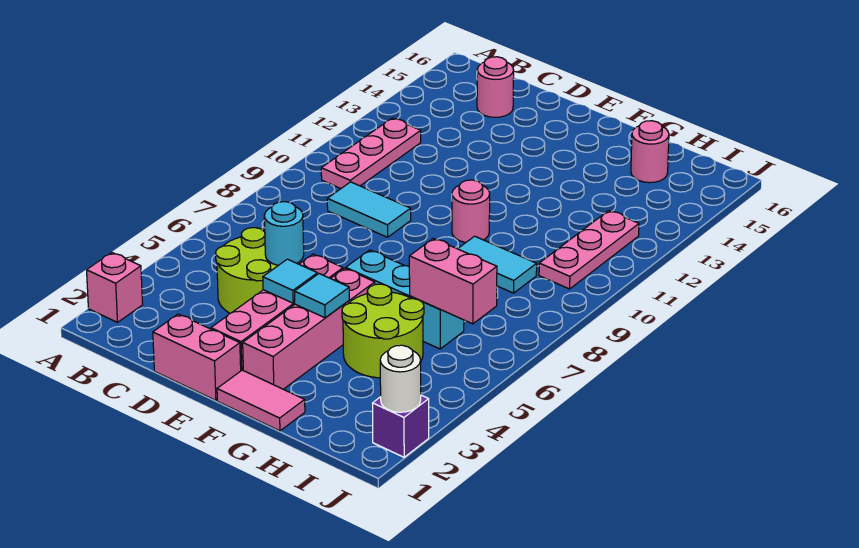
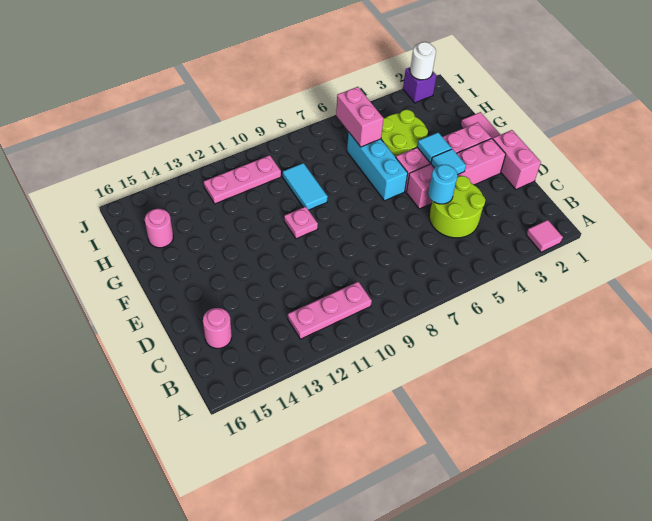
pink brick A2 level 1 -> pink tile A2 level 1
cyan tile C9:D9 level 1 -> none
pink round brick F10 level 1 -> pink plate F10 level 1

